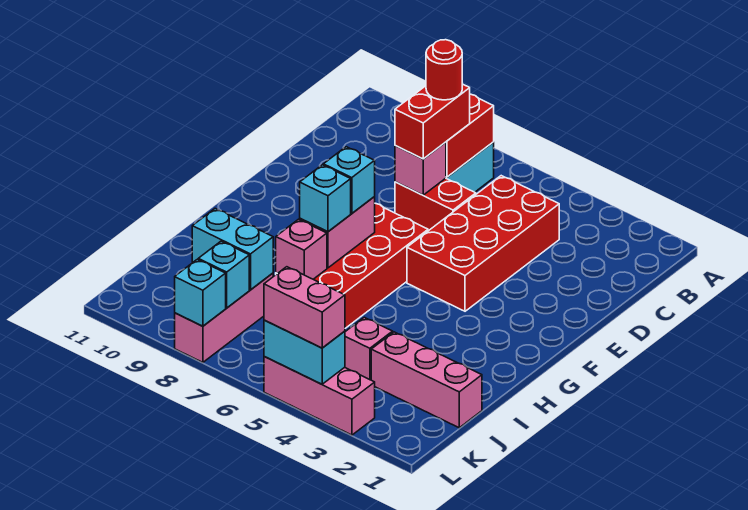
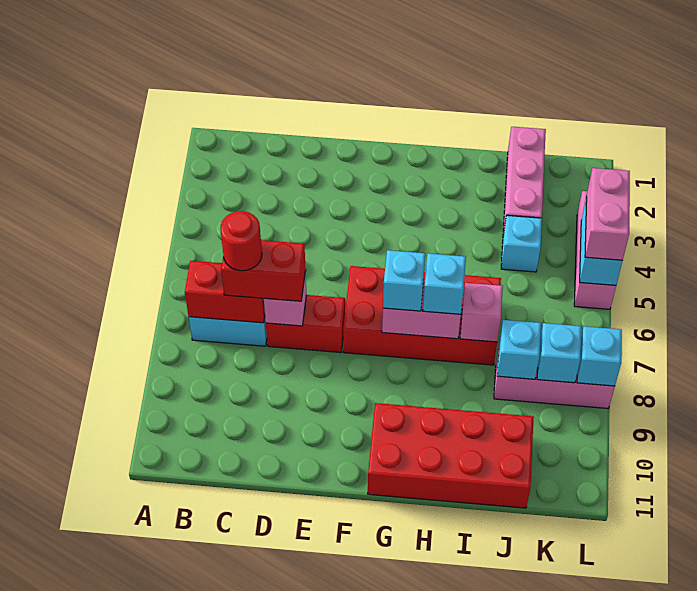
red brick C4:F5 level 1 -> red brick G10:J11 level 1
red brick D6:D7 level 1 -> red brick D7:E7 level 1
pink brick J4 level 1 -> cyan brick J4 level 1
cyan brick J8:J9 level 2 -> cyan brick J8 level 2

